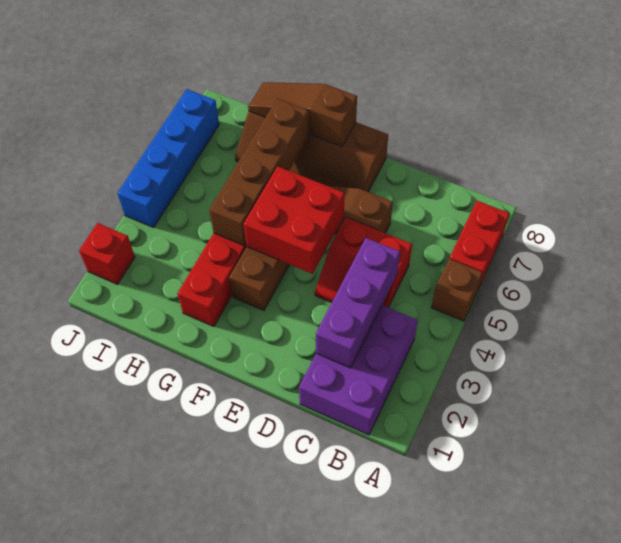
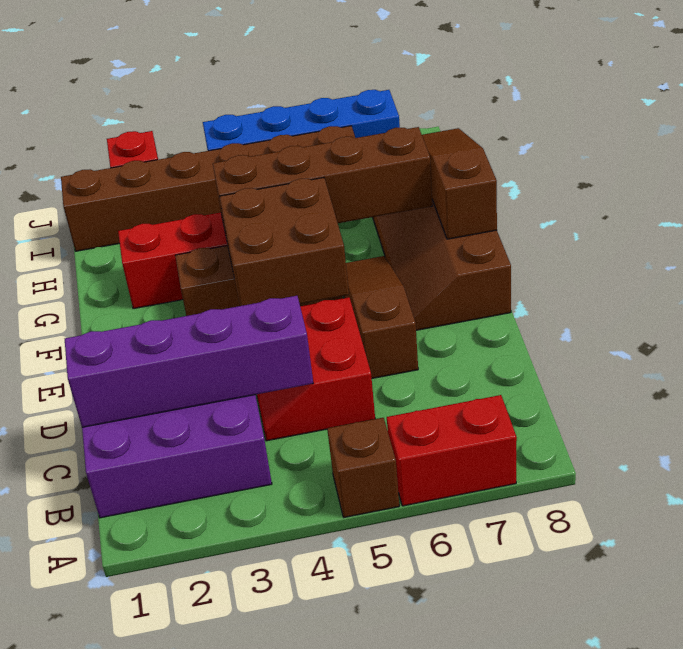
purple brick C2:C4 level 2 -> purple brick C1:C4 level 2
red brick E4:F5 level 2 -> brown brick E4:F5 level 2
none -> brown brick I1:I6 level 1

